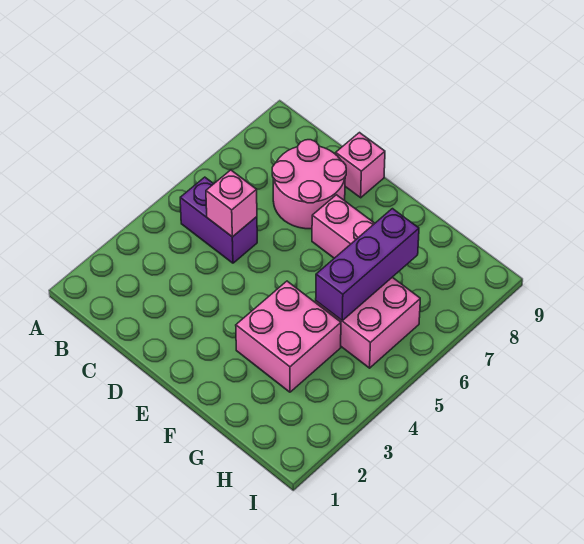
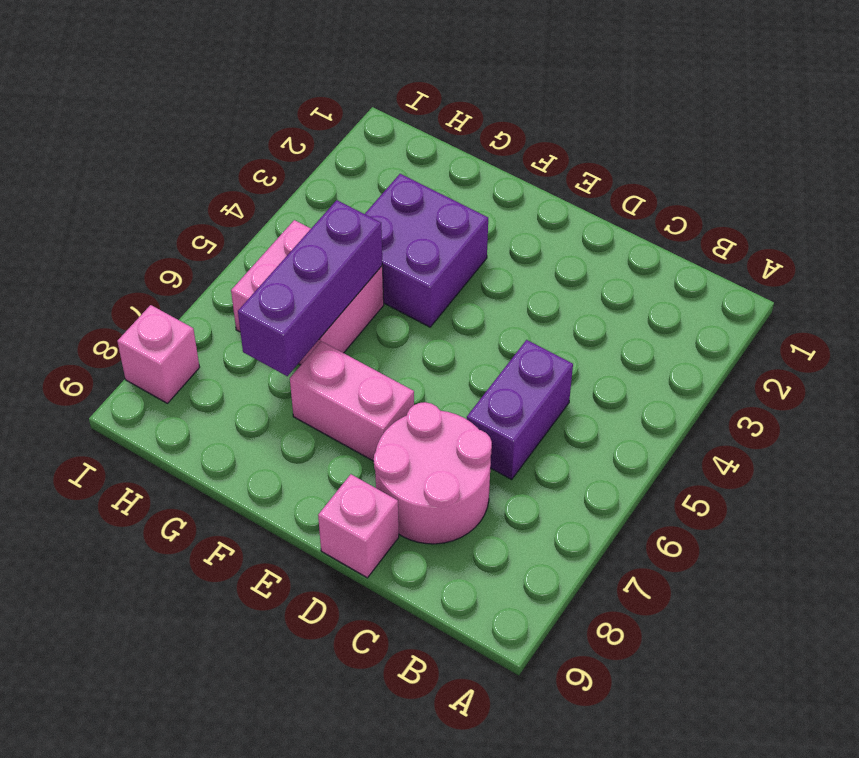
purple brick B5:C5 level 1 -> purple brick C5:C6 level 1
pink brick C5 level 2 -> pink brick I8 level 1
pink brick F3:G4 level 1 -> purple brick F3:G4 level 1

